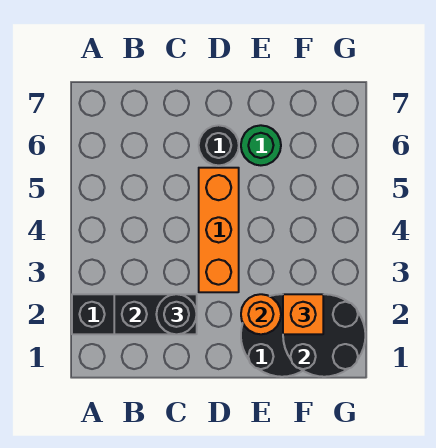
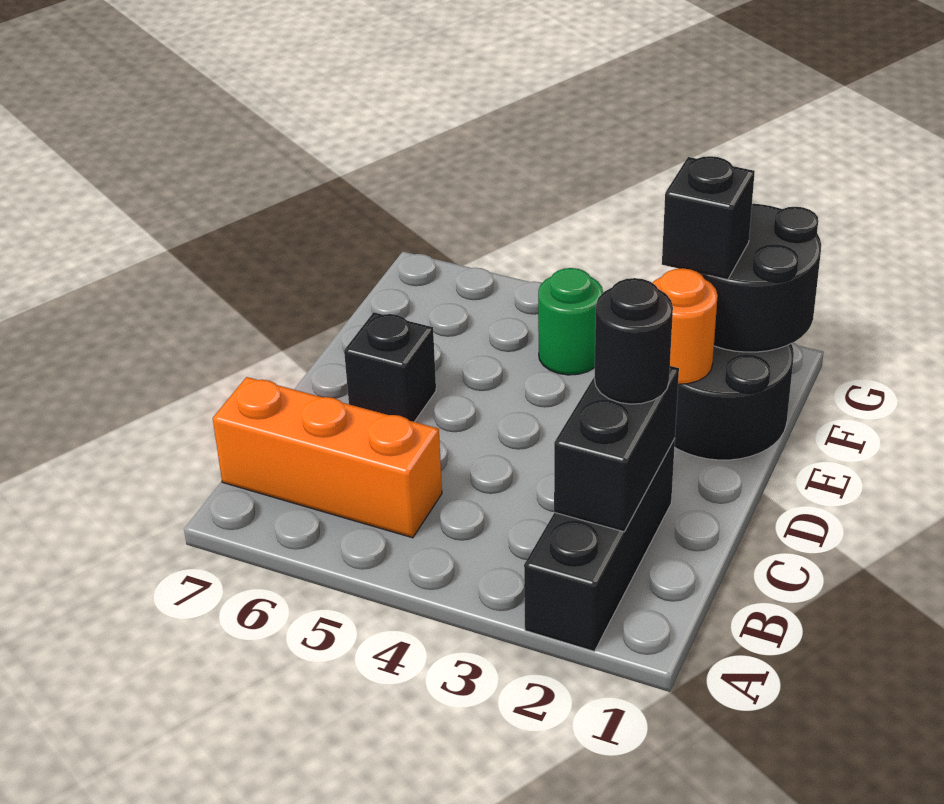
orange brick D3:D5 level 1 -> orange brick B5:B7 level 1
black round brick D6 level 1 -> black brick D6 level 1
green round brick E6 level 1 -> green round brick F4 level 1
orange brick F2 level 3 -> black brick F2 level 3

